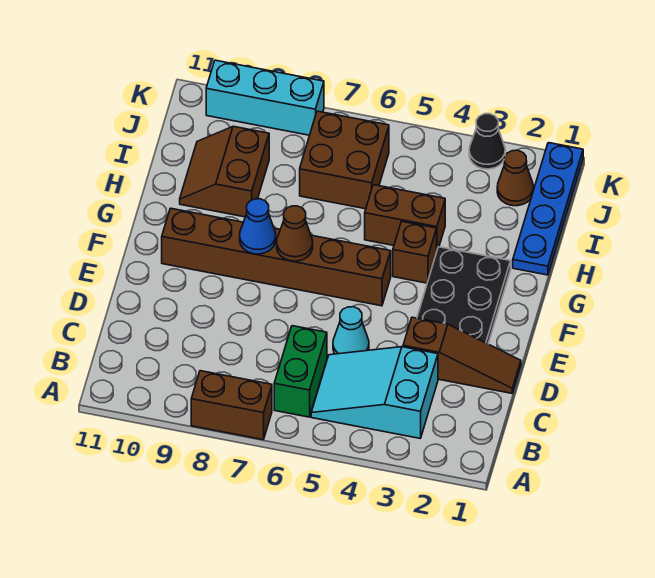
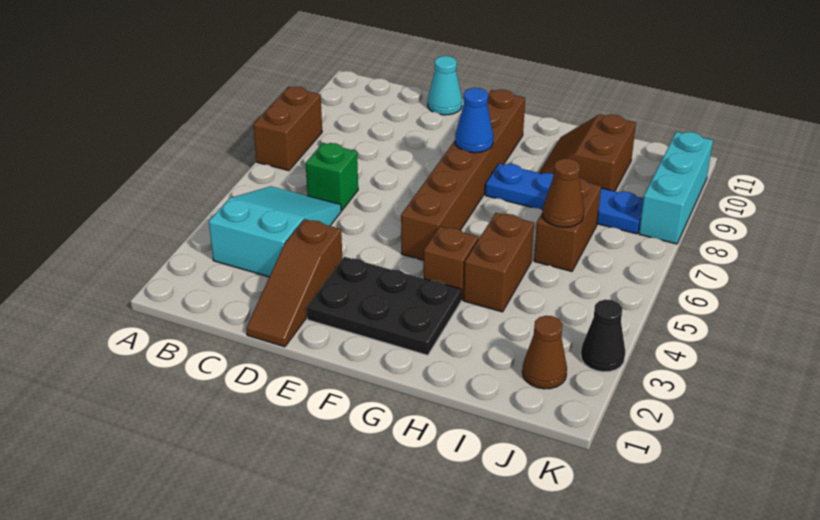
green brick B6:C6 level 1 -> green brick C6 level 1
cyan cone D5 level 1 -> cyan cone D11 level 1
brown cone F7 level 2 -> brown cone I6 level 2
blue plate H1:K1 level 1 -> blue plate G8:J8 level 1
brown slope H9:I10 level 1 top 9 -> brown slope H9:I10 level 1 top I
brown brick I6:J7 level 1 -> brown brick I6:I7 level 1

